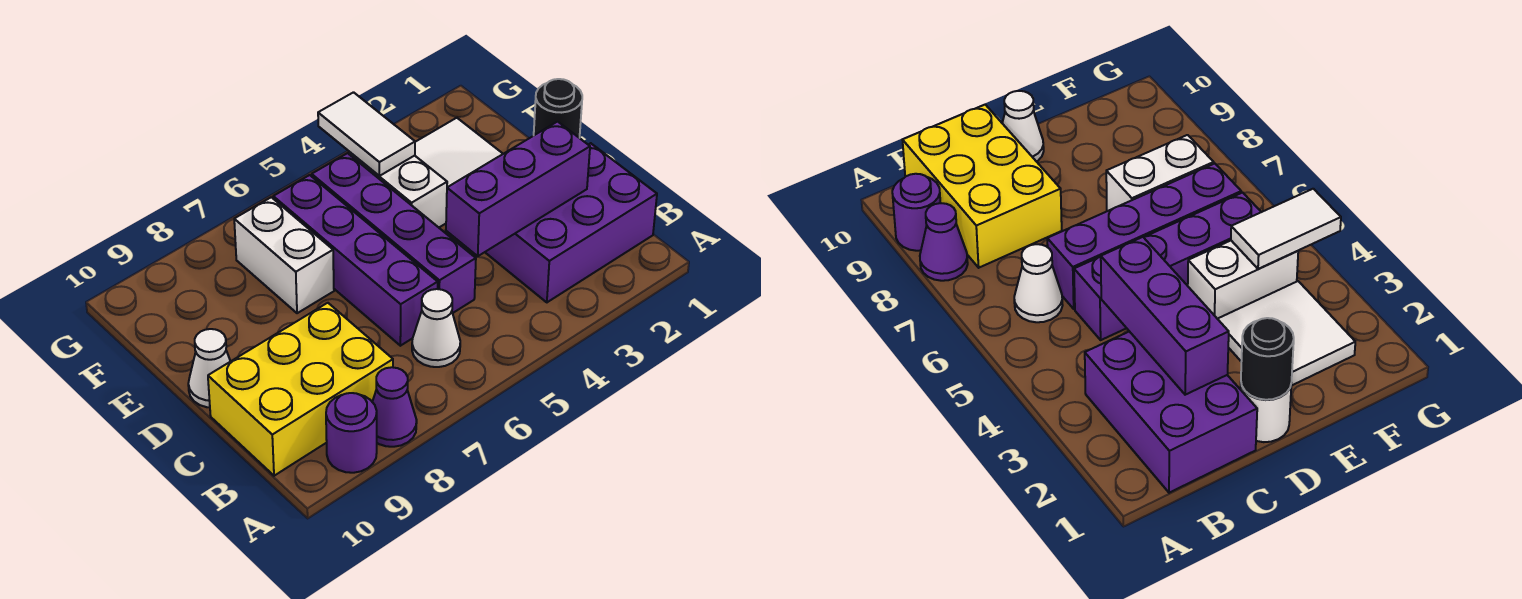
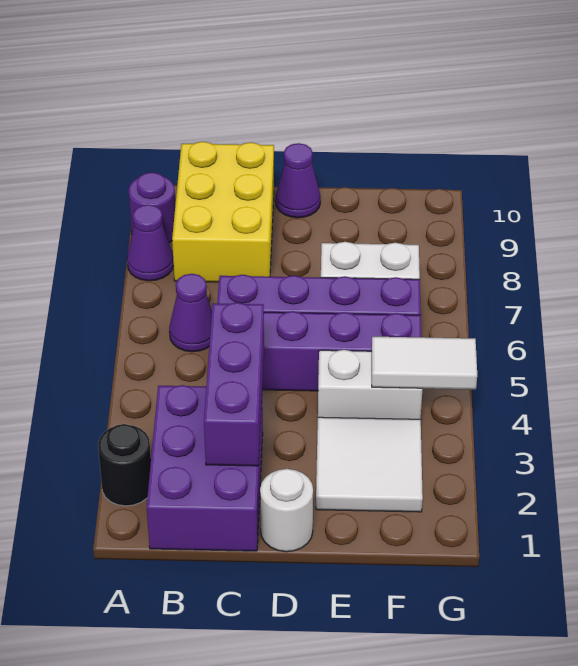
white cone B6 level 1 -> purple cone B6 level 1
black round brick D1 level 2 -> black round brick A2 level 1
white cone D10 level 1 -> purple cone D10 level 1

